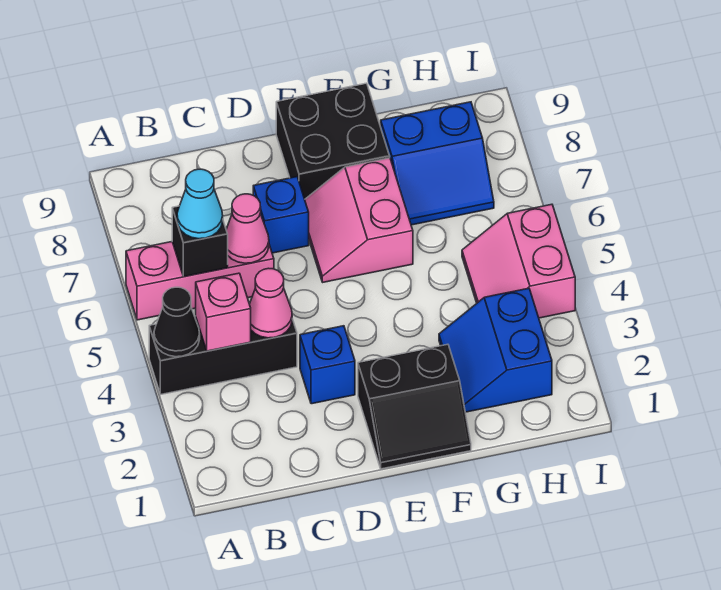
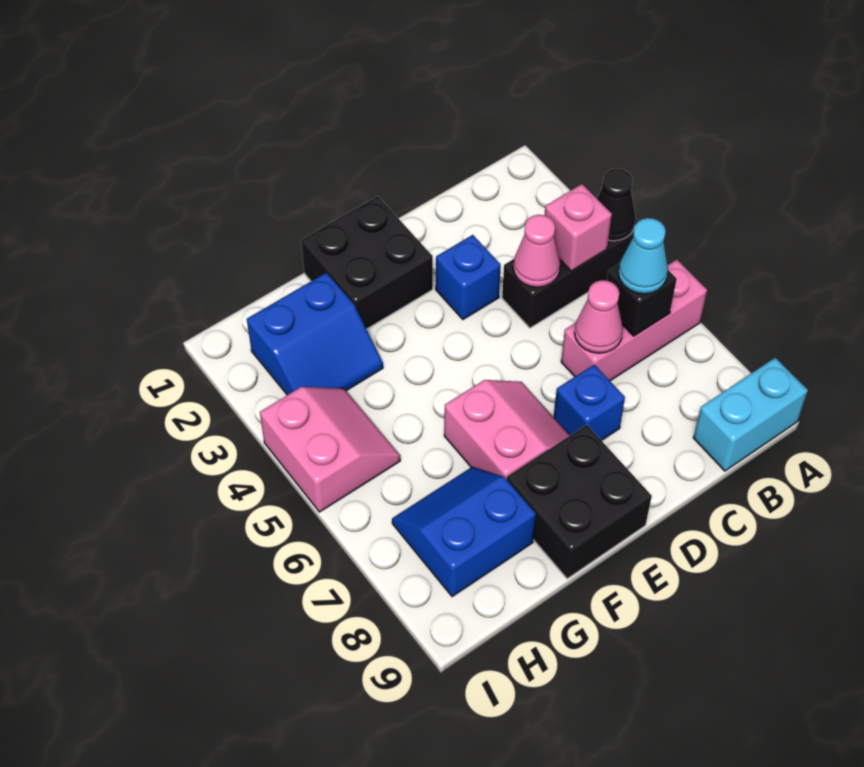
none -> cyan brick A9:B9 level 1
black slope E1:F2 level 1 top 2 -> black brick E1:F2 level 1
blue slope G2:H3 level 1 top H -> blue slope G2:H3 level 1 top 2

